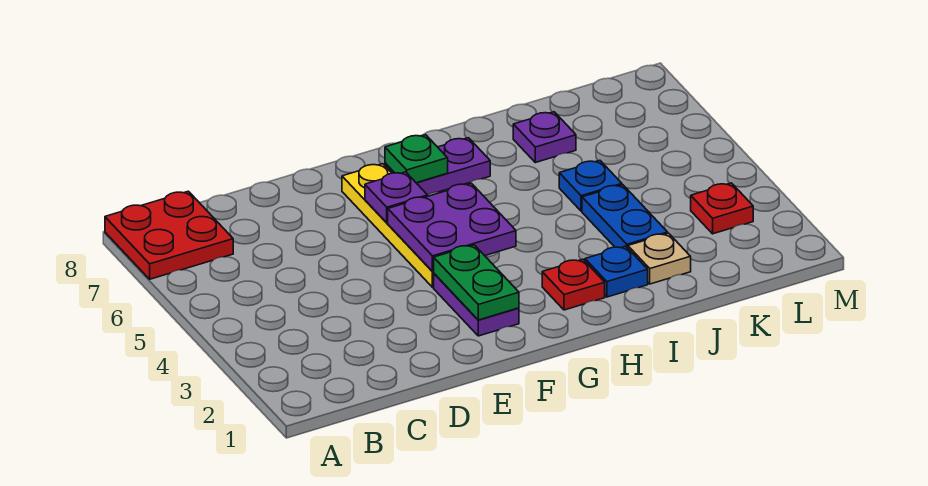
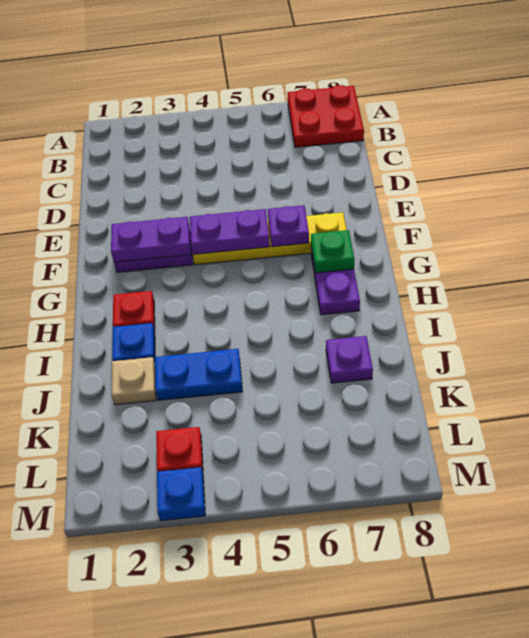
green plate F2:F3 level 2 -> purple plate F2:F3 level 2
purple plate F4:G5 level 2 -> purple plate F4:F5 level 2
blue plate J5 level 1 -> blue plate M3 level 1

